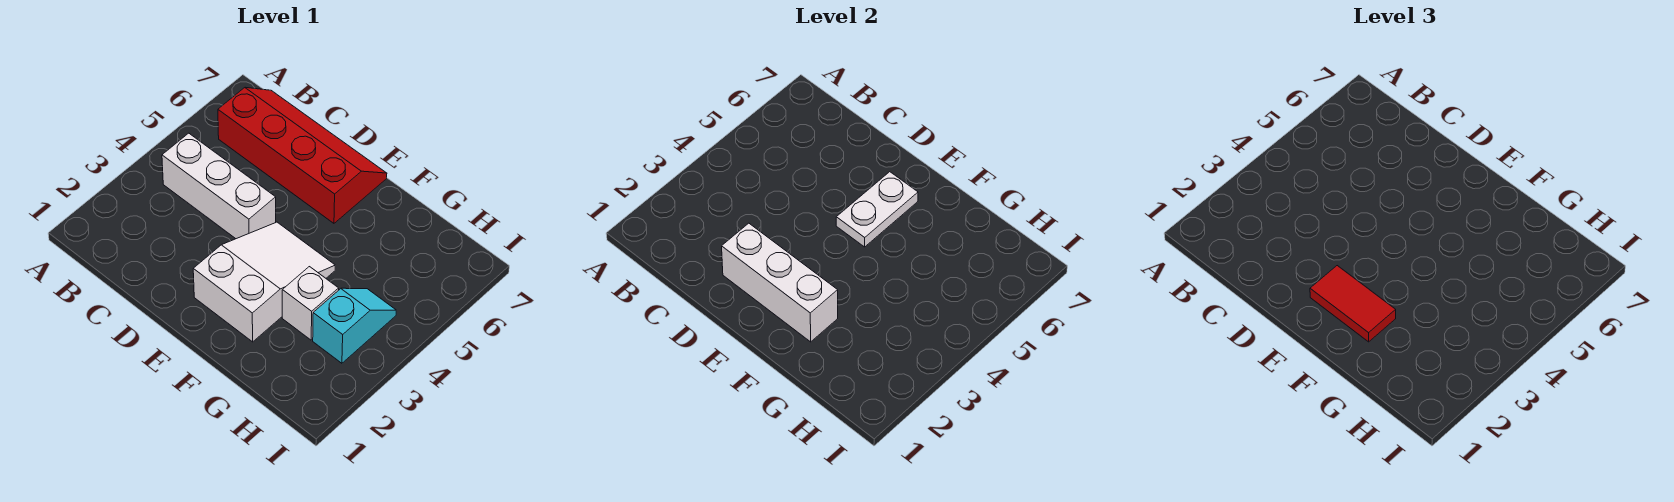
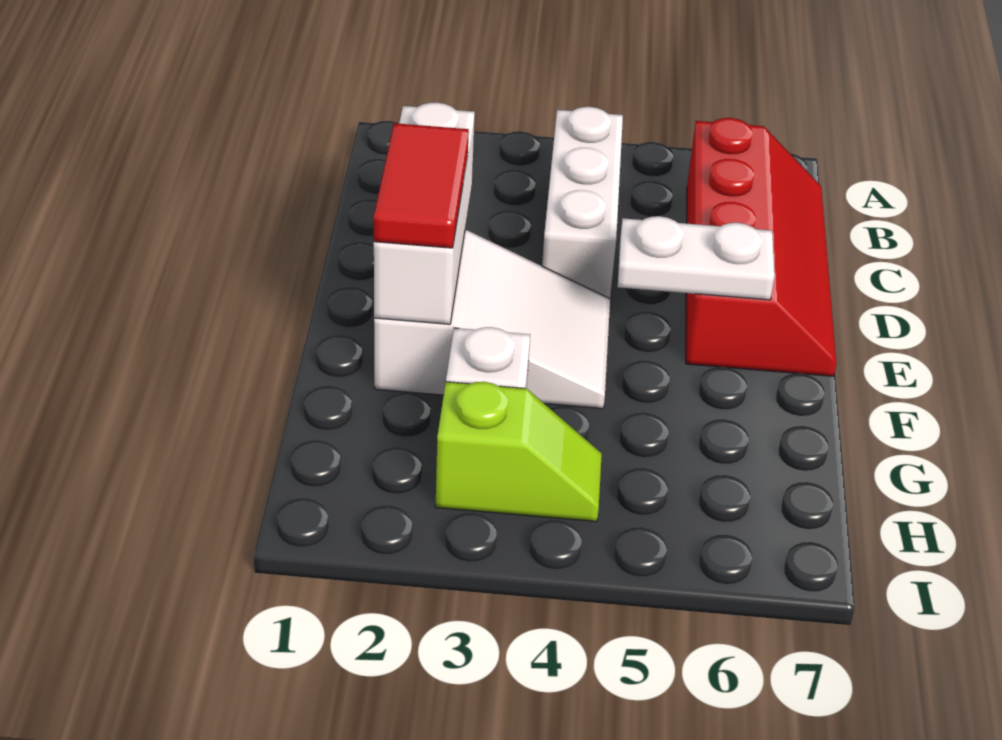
cyan slope H3:H4 level 1 top 3 -> lime slope H3:H4 level 1 top 3

